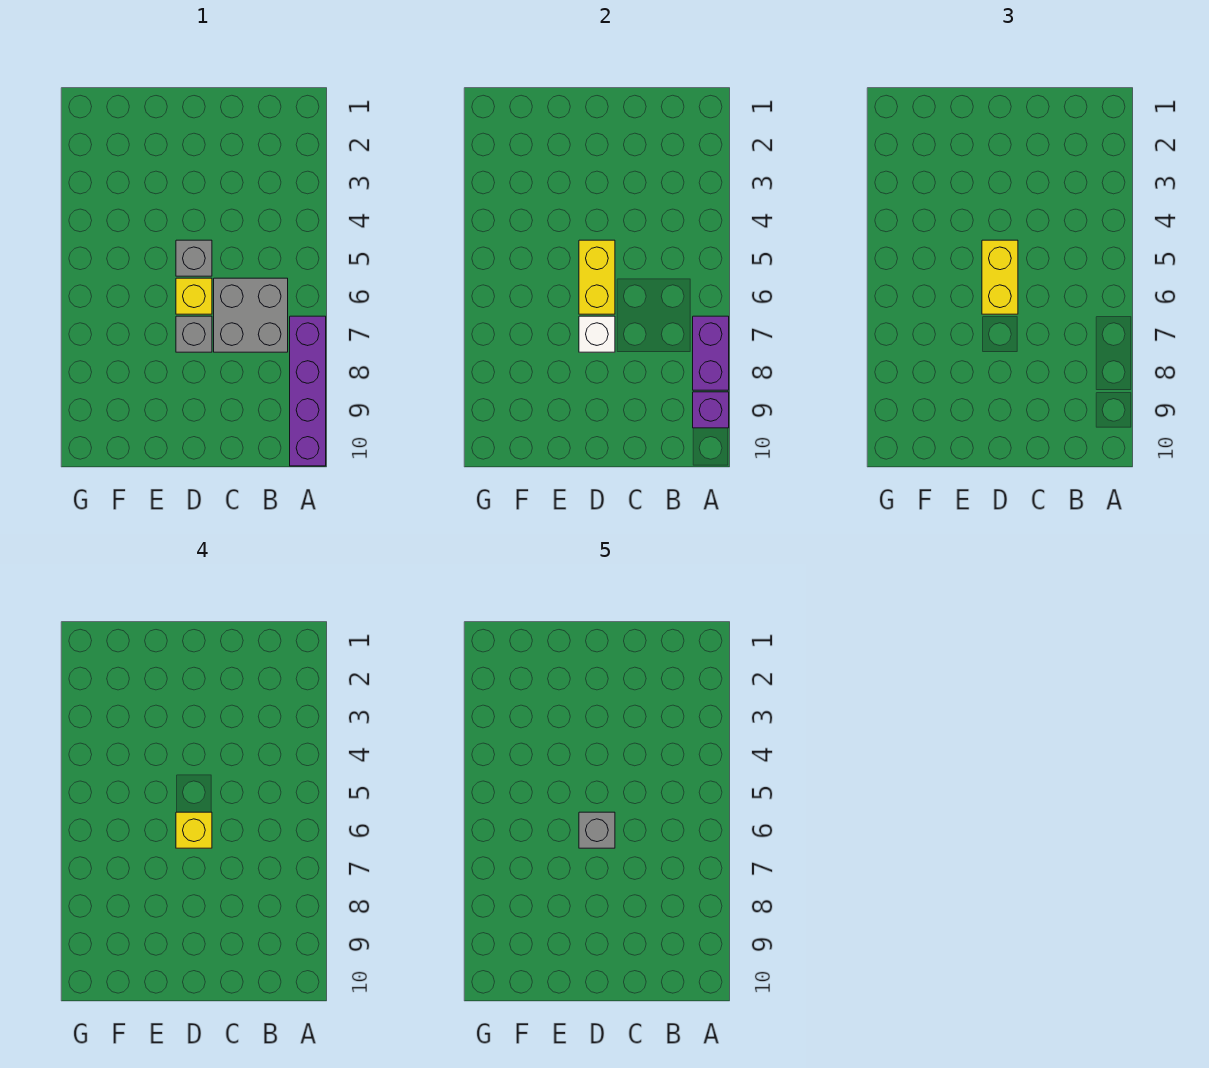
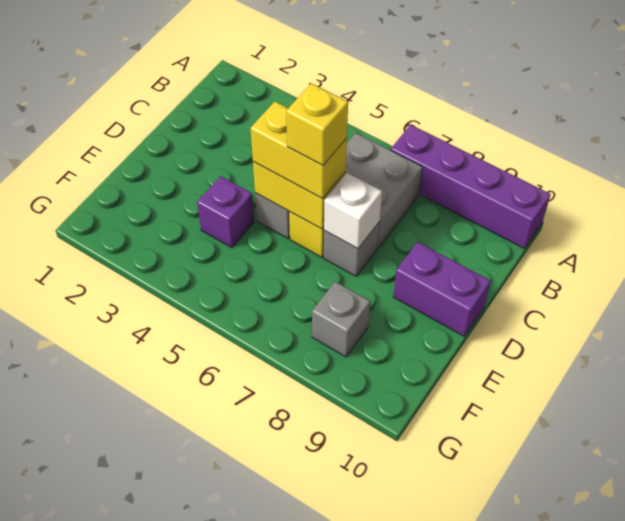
purple brick A7:A8 level 2 -> purple brick D9:D10 level 1
purple brick A9 level 2 -> purple brick E4 level 1
grey brick D6 level 5 -> grey brick F8 level 1

